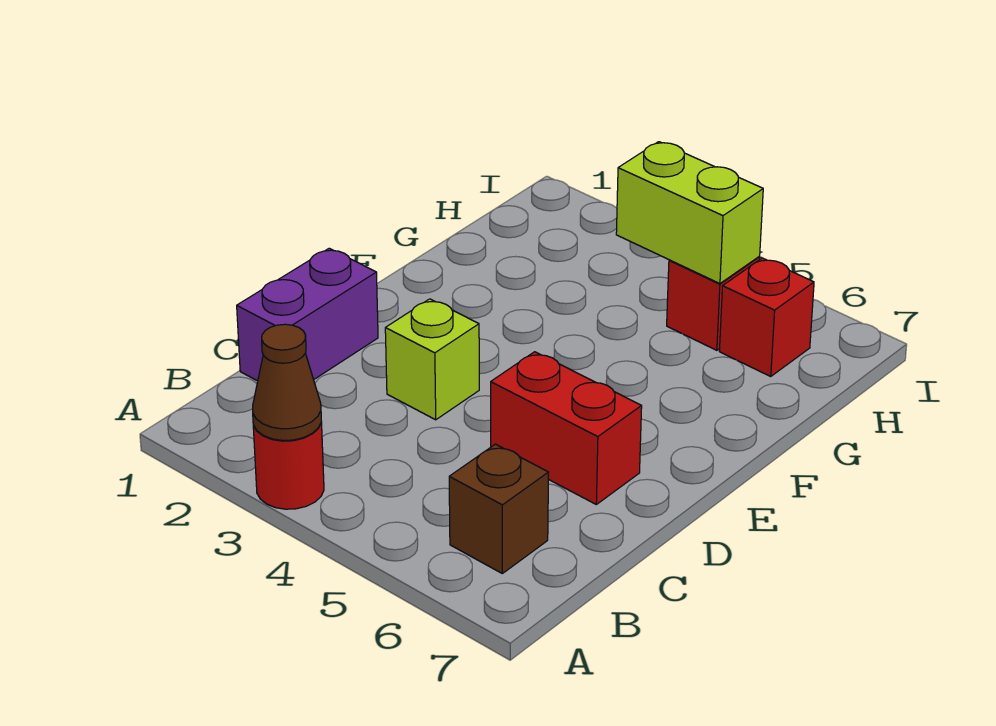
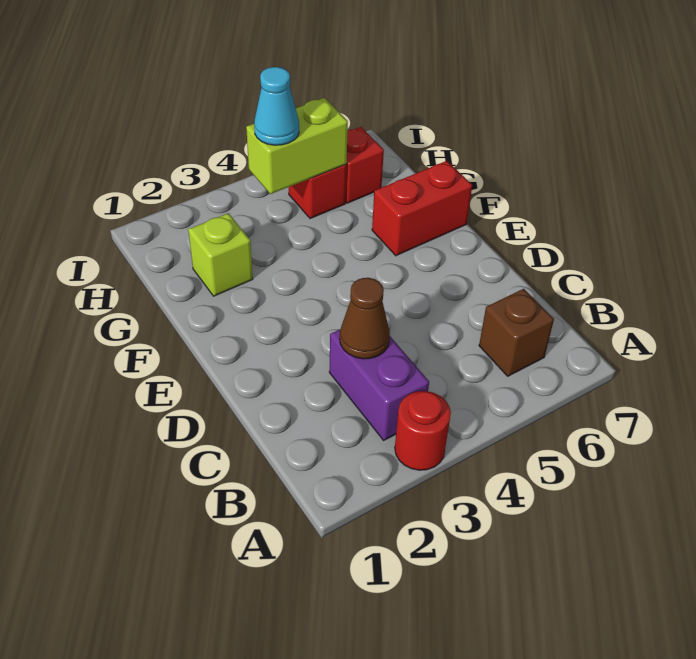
brown cone A3 level 2 -> brown cone C3 level 2
purple brick C1:D1 level 1 -> purple brick B3:C3 level 1
lime brick D3 level 1 -> lime brick G2 level 1
red brick D5:D6 level 1 -> red brick F6:F7 level 1
none -> cyan cone H4 level 3

